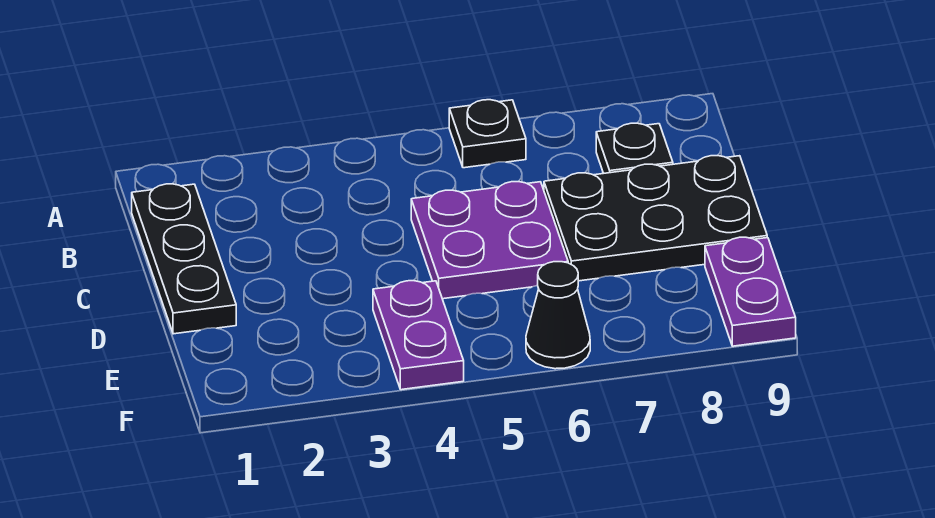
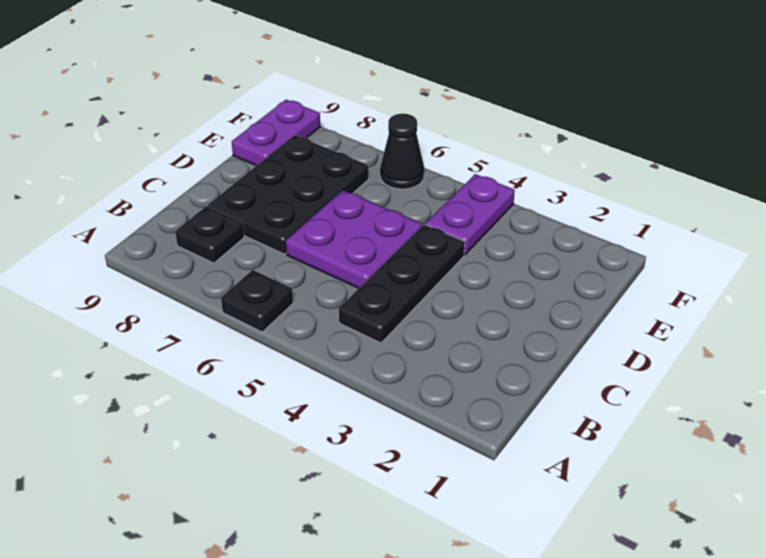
black plate B1:D1 level 1 -> black plate B4:D4 level 1
black plate C7:D9 level 1 -> black plate C7:E8 level 1

